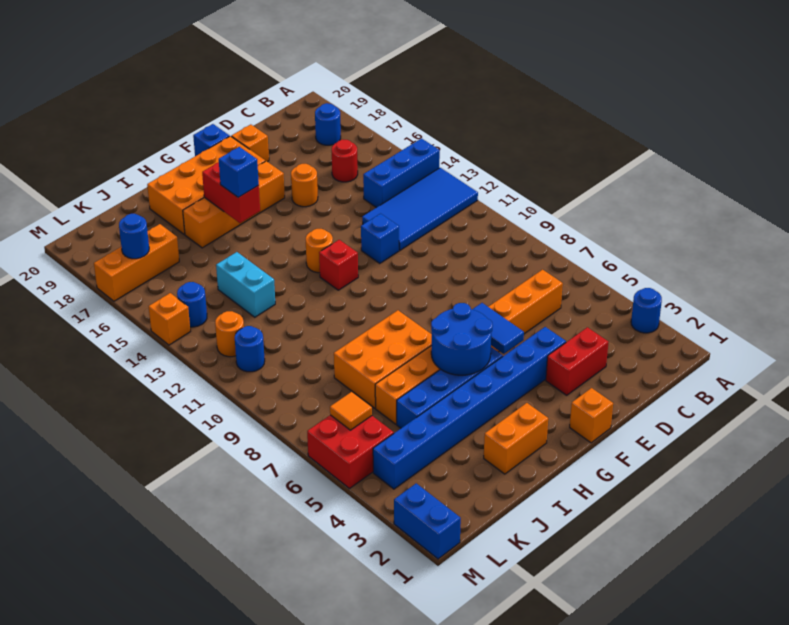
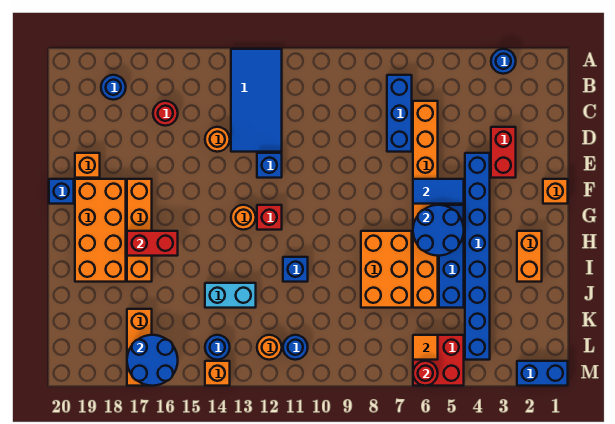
blue brick A14:C14 level 1 -> blue brick B7:D7 level 1
orange round brick E16 level 1 -> orange round brick D14 level 1
blue brick H16 level 3 -> blue brick I11 level 1
blue round brick L17 level 2 -> blue round brick L16:M17 level 2
none -> red round brick M6 level 2

